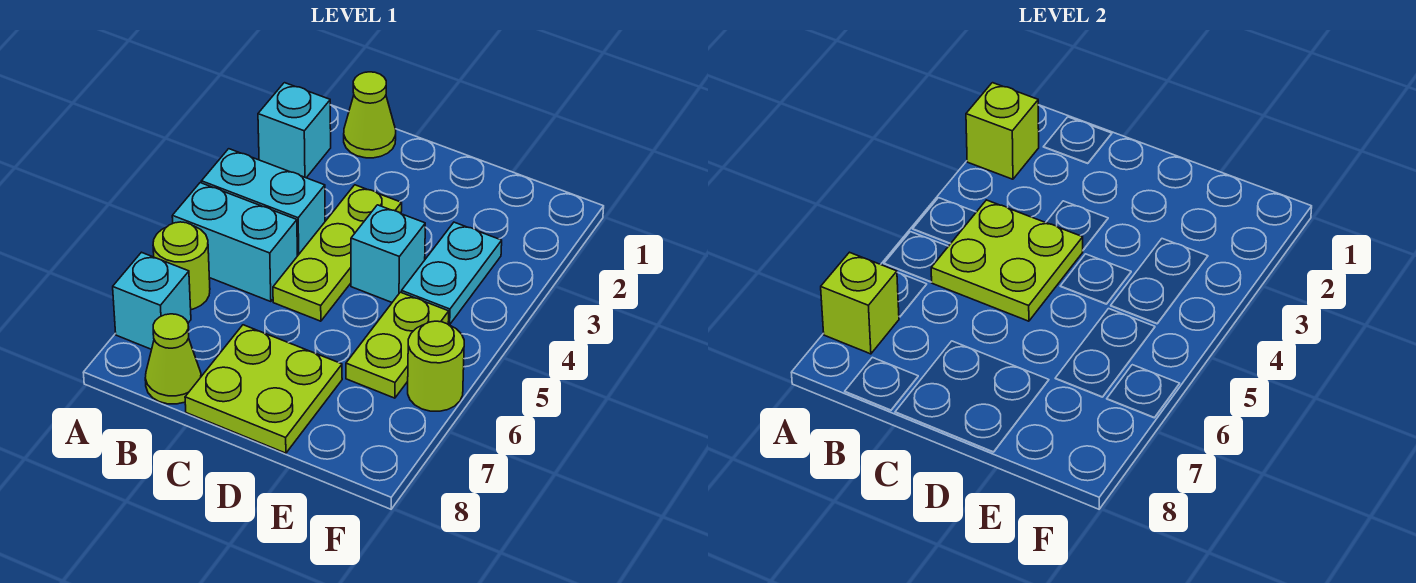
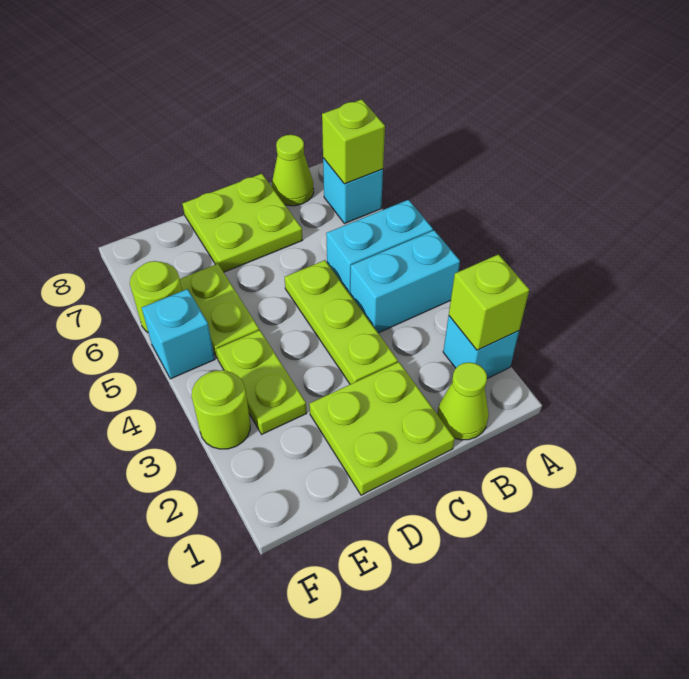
lime round brick A6 level 1 -> lime round brick F3 level 1
lime plate B4:C5 level 2 -> lime plate C1:D2 level 1
cyan brick D4 level 1 -> cyan brick F5 level 1
cyan plate E3:E4 level 1 -> lime plate E3:E4 level 1

